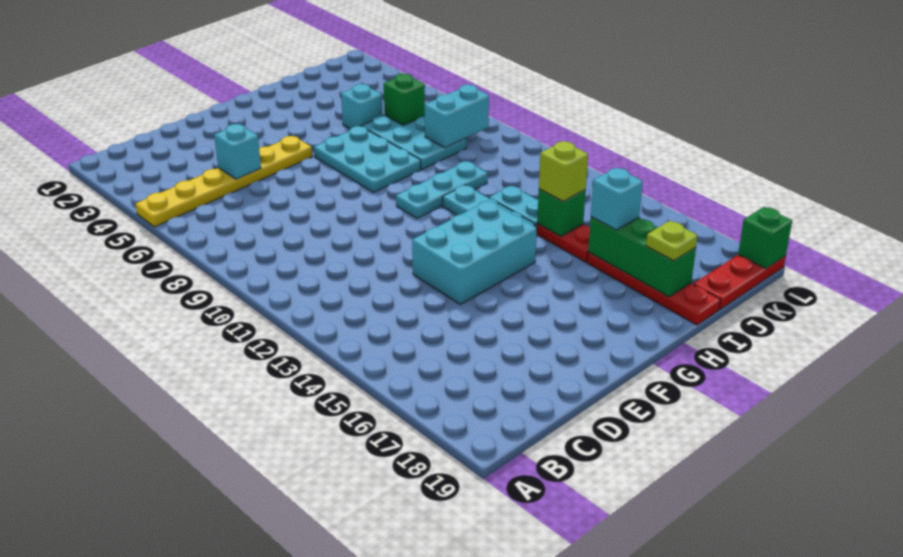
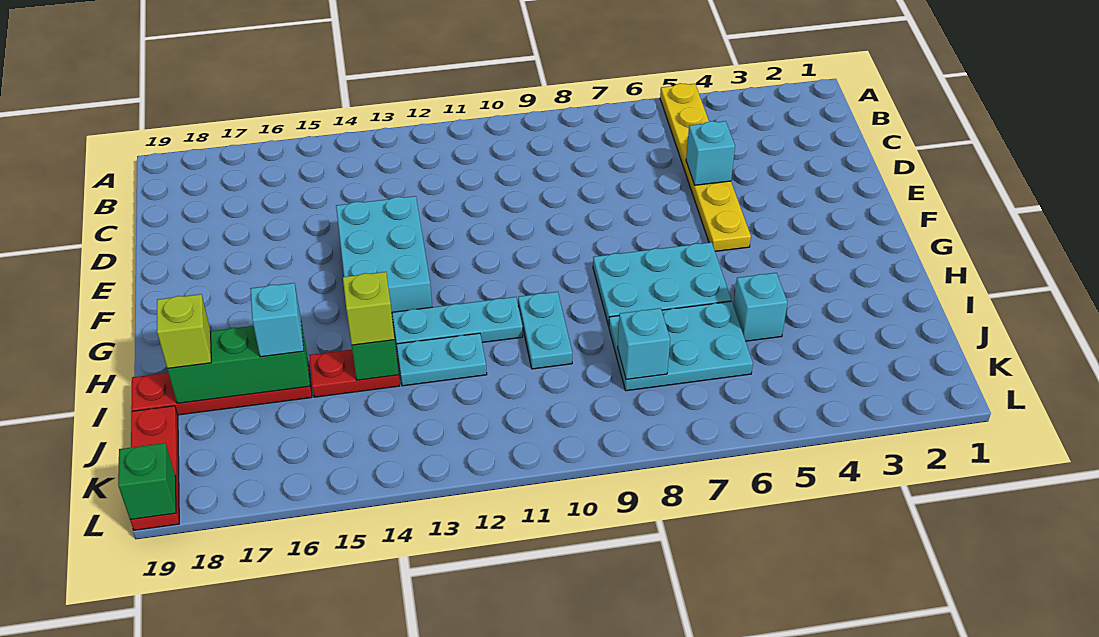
cyan plate G10:I10 level 1 -> cyan plate H10:I10 level 1
lime plate I18 level 3 -> lime brick I18 level 3
green brick J6 level 2 -> none
cyan brick J8:K8 level 2 -> cyan brick J8 level 2

